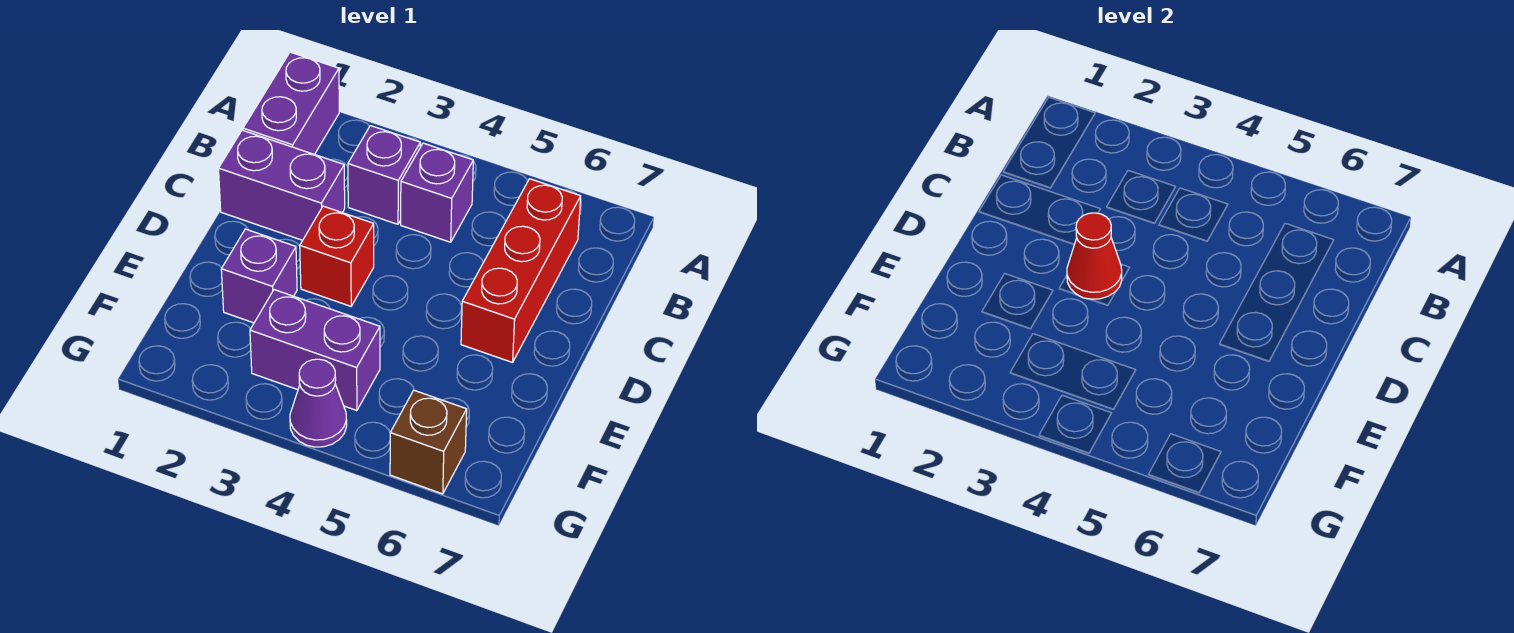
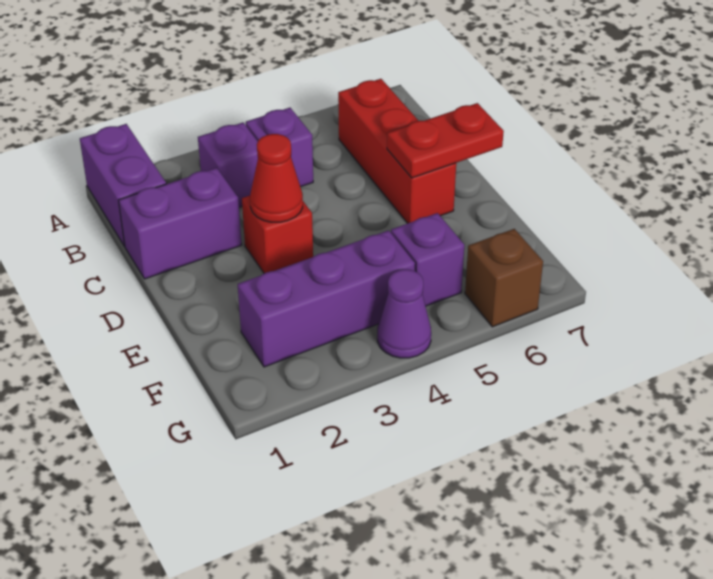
none -> red plate D6:D7 level 2
purple brick E2 level 1 -> purple brick F5 level 1
purple brick F3:F4 level 1 -> purple brick F2:F4 level 1

